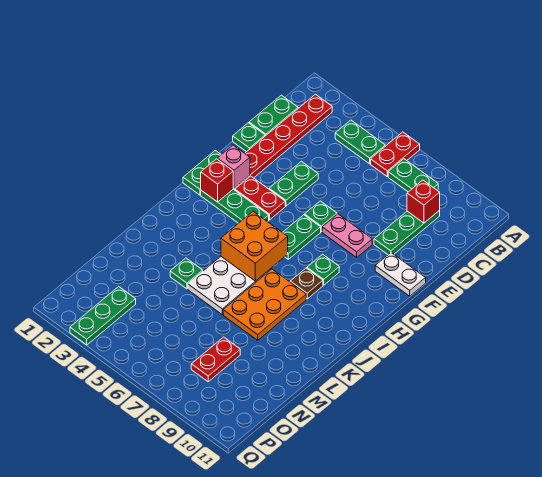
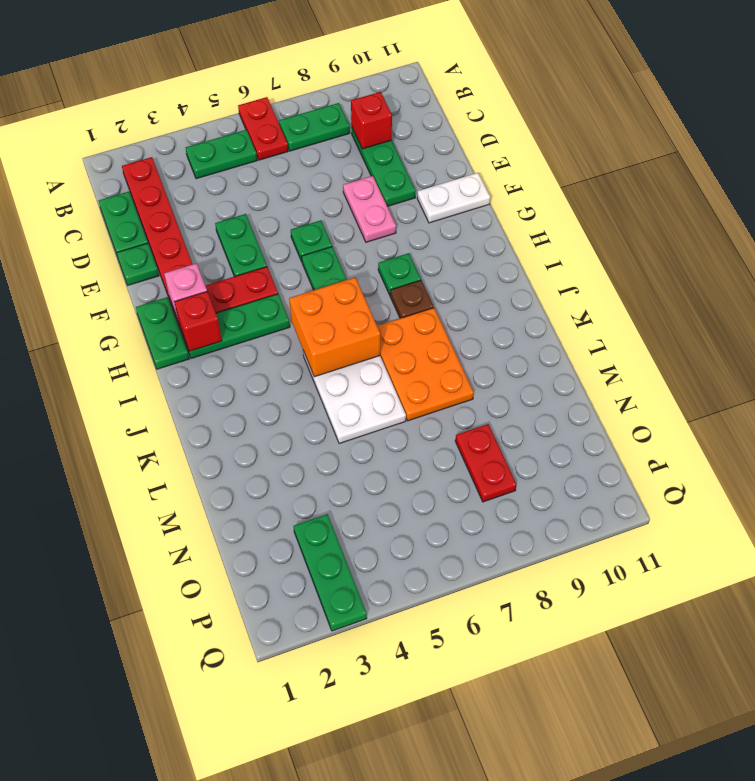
pink plate F7:F8 level 1 -> pink plate E8:F8 level 1
green plate L4 level 1 -> none

